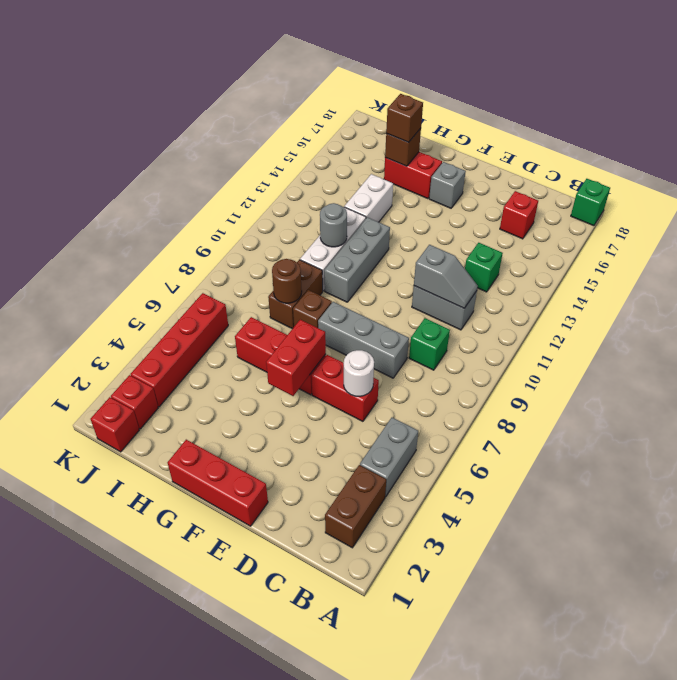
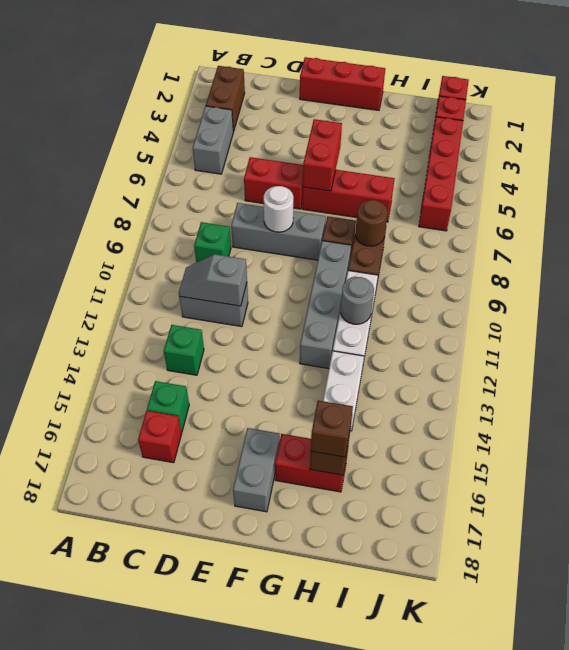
green brick A18 level 1 -> green brick C15 level 1
white round brick D6 level 2 -> white round brick E8 level 2
grey brick F16 level 1 -> grey brick F16:F17 level 1
grey brick G10:G12 level 1 -> grey brick G9:G12 level 1

